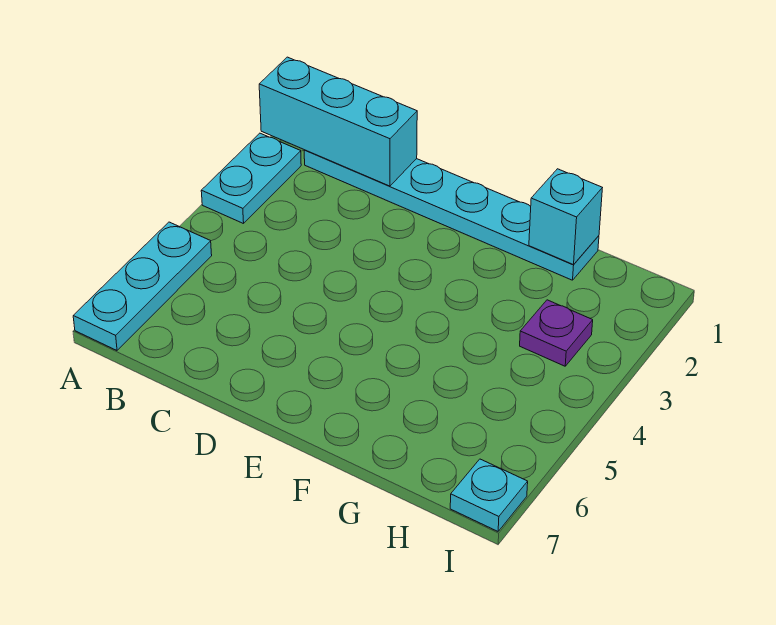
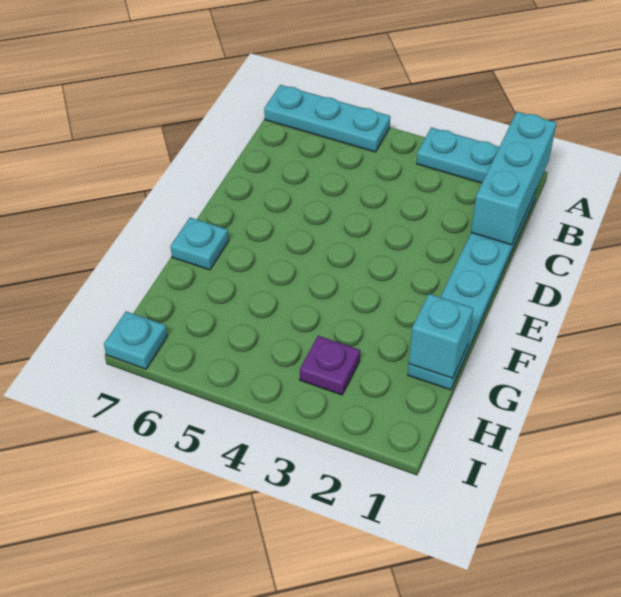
none -> cyan plate F7 level 1

